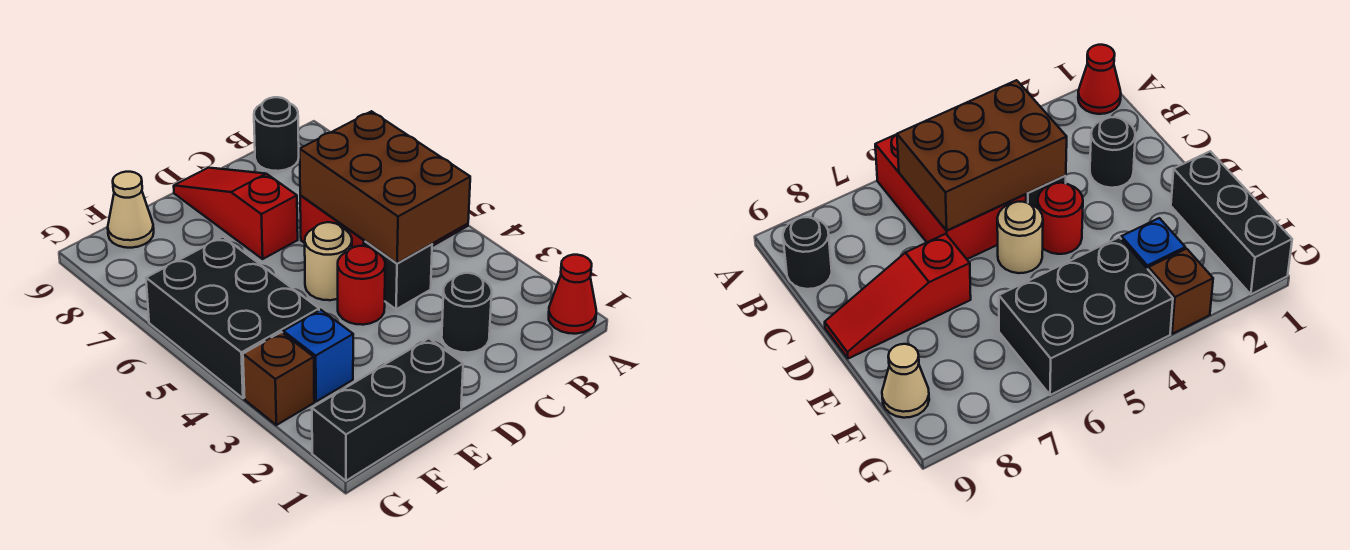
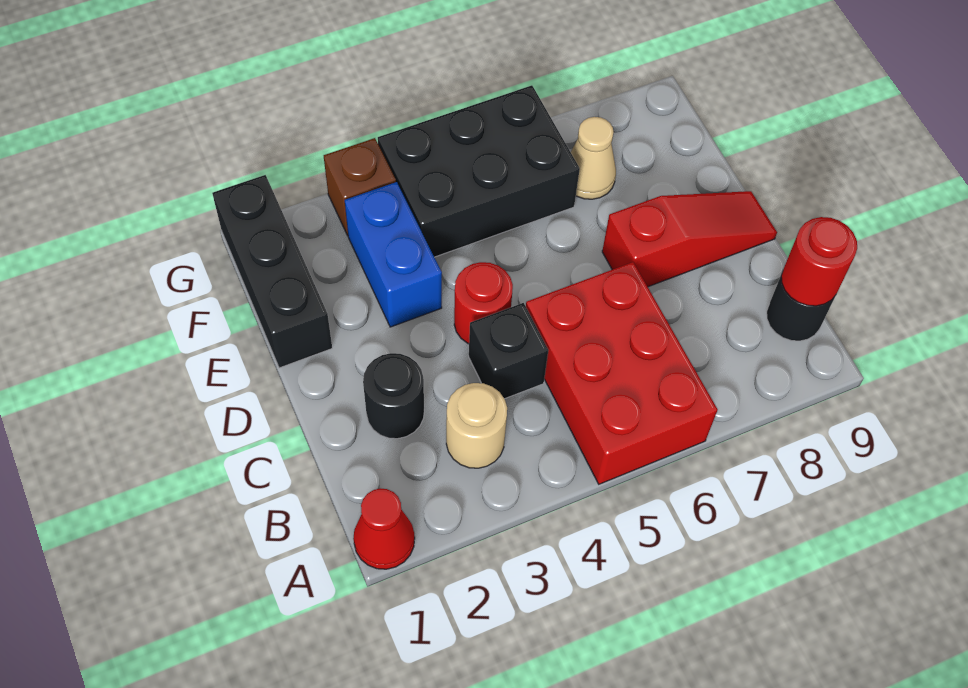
brown brick B4:C6 level 2 -> none
none -> red round brick B9 level 2
tan round brick D5 level 1 -> tan round brick B3 level 1
blue brick F3 level 1 -> blue brick E3:F3 level 1
tan cone F9 level 1 -> tan cone F7 level 1

